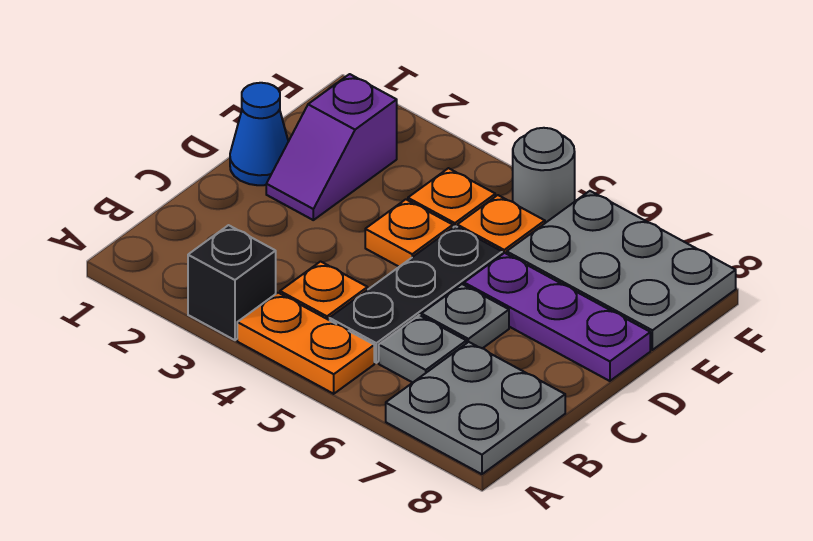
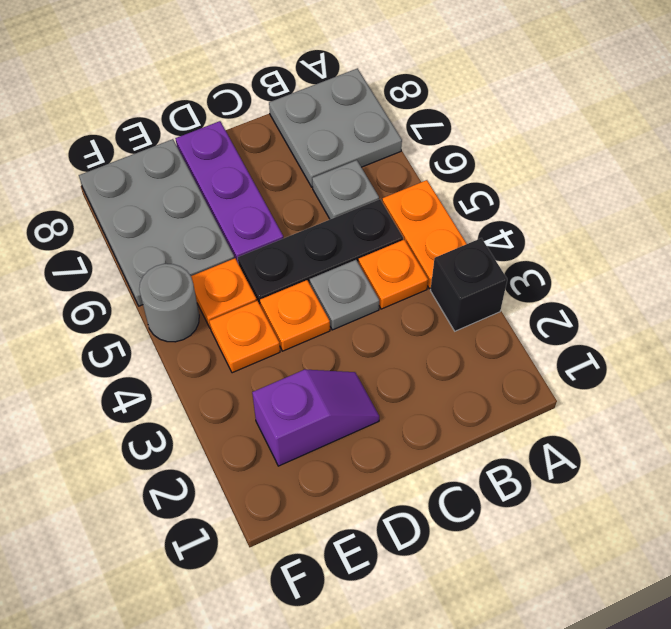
grey plate C6 level 1 -> grey plate C4 level 1
blue cone D1 level 1 -> none

